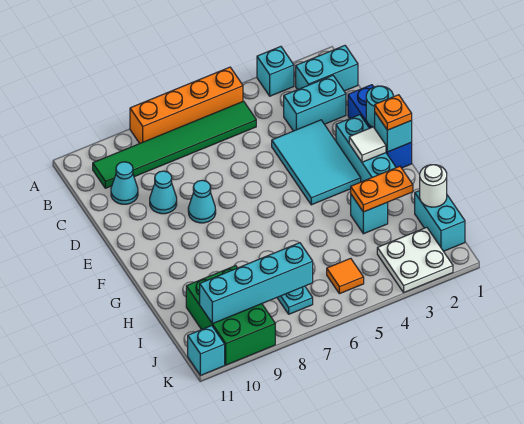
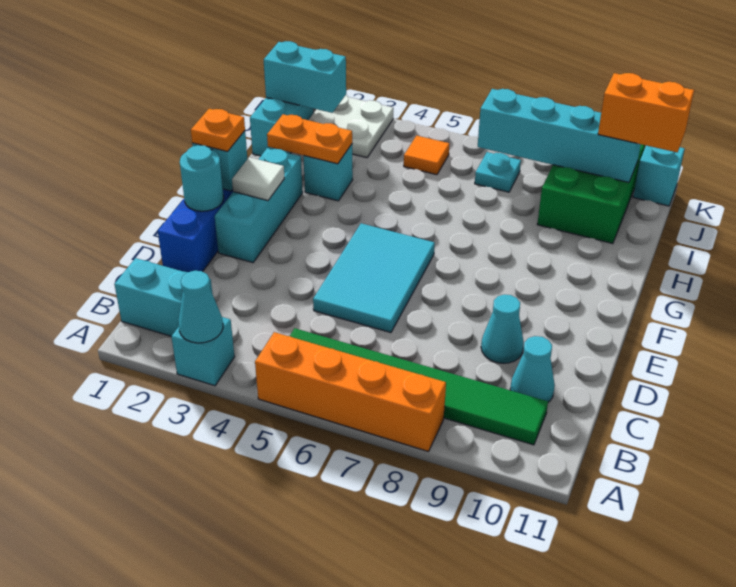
cyan brick C2:C3 level 1 -> cyan brick J1:J2 level 2
cyan tile D3:F4 level 1 -> cyan tile D5:F6 level 1
cyan cone E8 level 1 -> cyan cone A3 level 2
white round brick I1 level 2 -> none
none -> orange brick J10:J11 level 3

